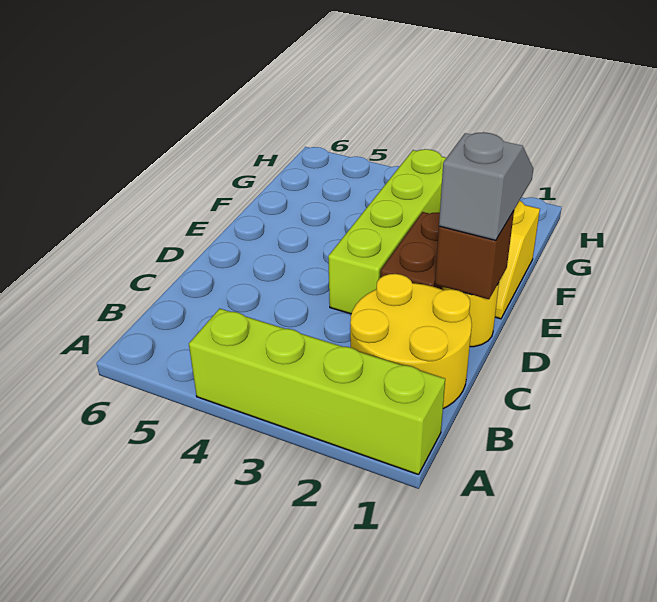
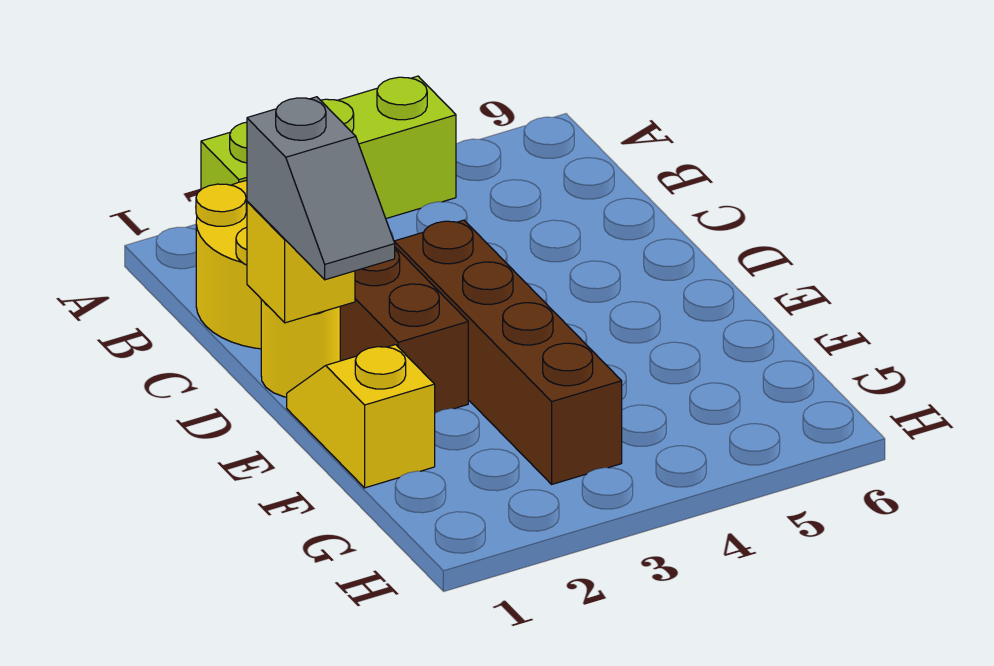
lime brick A1:A4 level 1 -> lime brick A2:A4 level 1
brown brick D1 level 2 -> yellow brick D1 level 2
lime brick D3:G3 level 1 -> brown brick D3:G3 level 1

